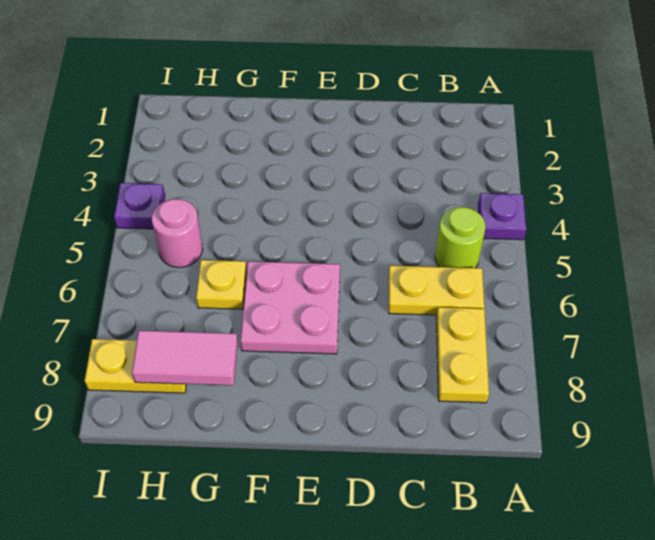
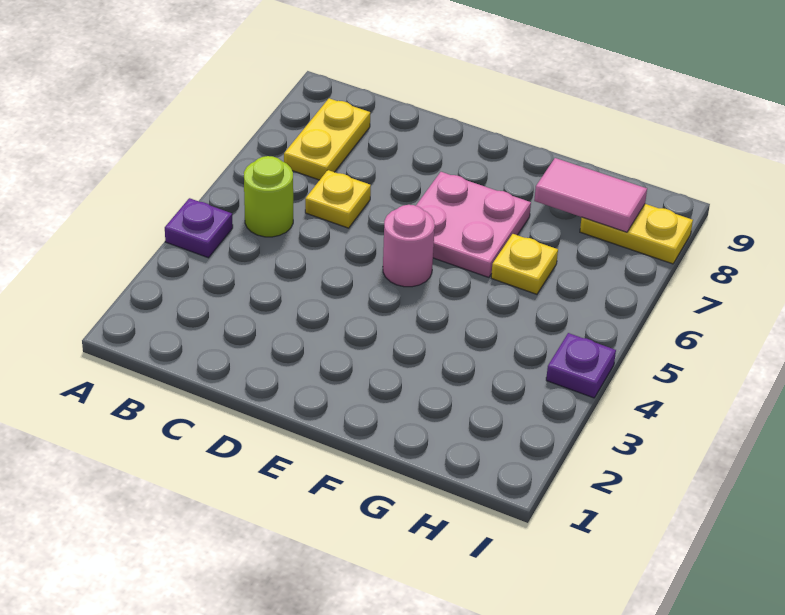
yellow plate B6:C6 level 1 -> yellow plate C6 level 1
pink round brick H5 level 1 -> pink round brick E5 level 1

